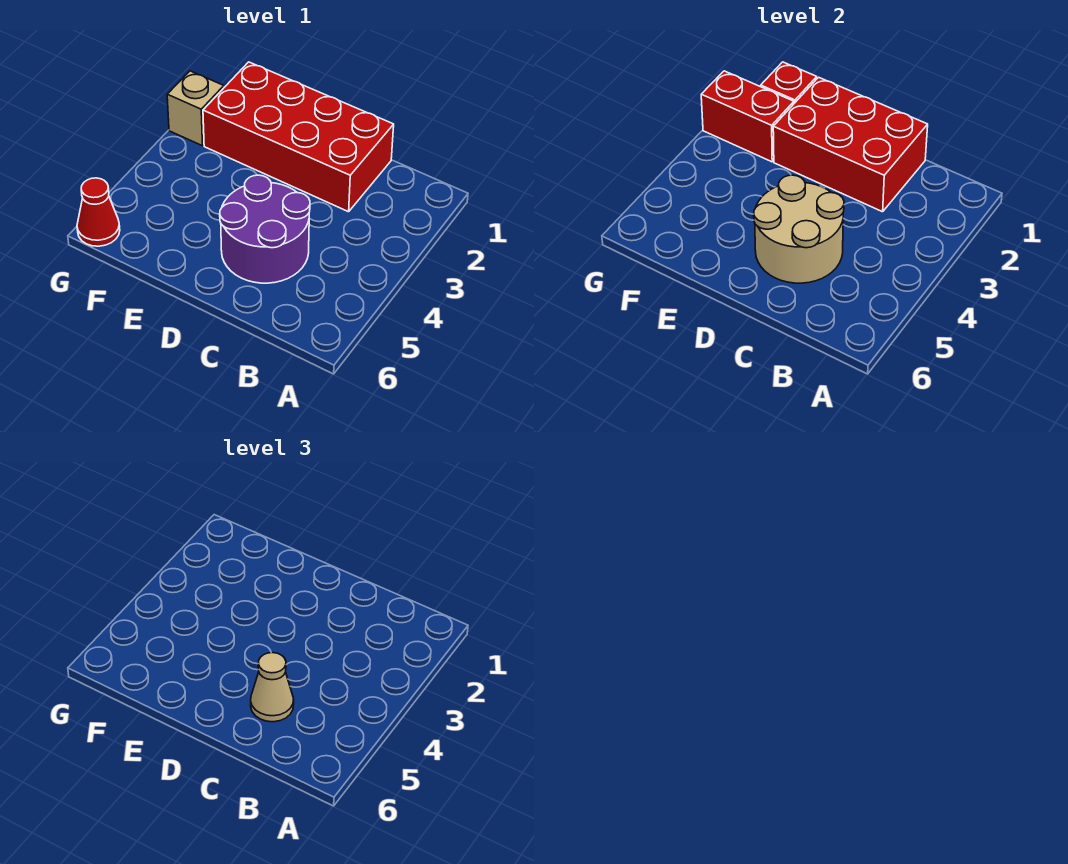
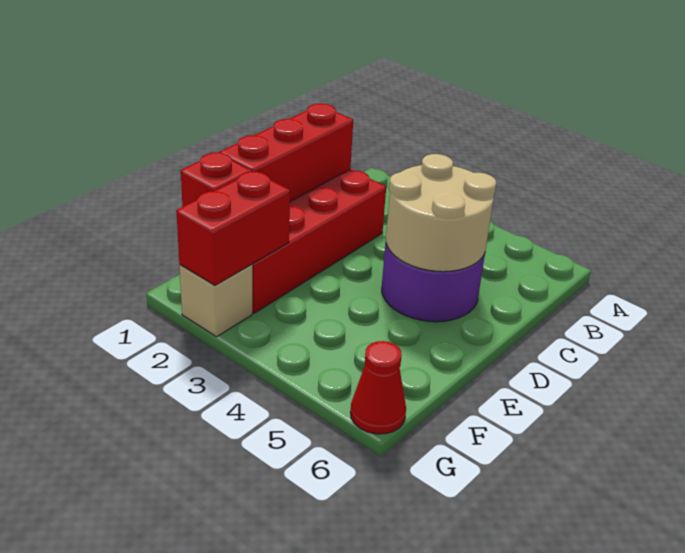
red brick C1:E2 level 2 -> red brick C1:E1 level 2
tan cone C5 level 3 -> none

